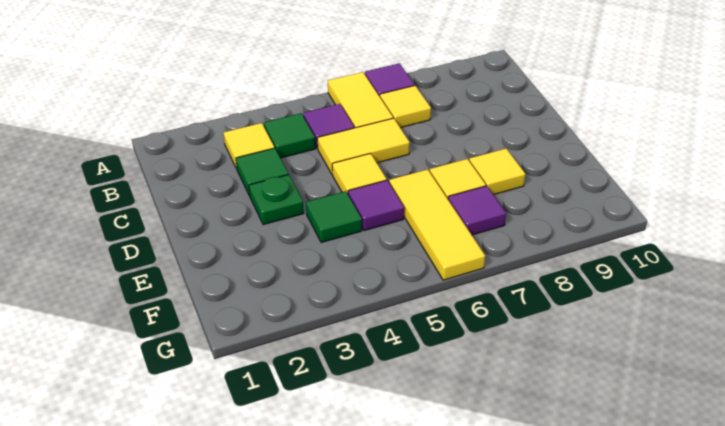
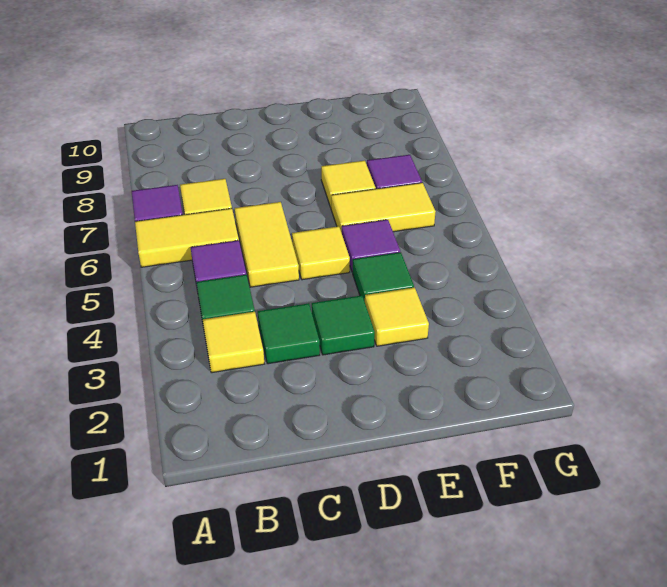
green plate D3 level 1 -> green tile D3 level 1
yellow tile E6:G6 level 1 -> yellow tile E6:F6 level 1
yellow tile E8 level 1 -> yellow tile E3 level 1

